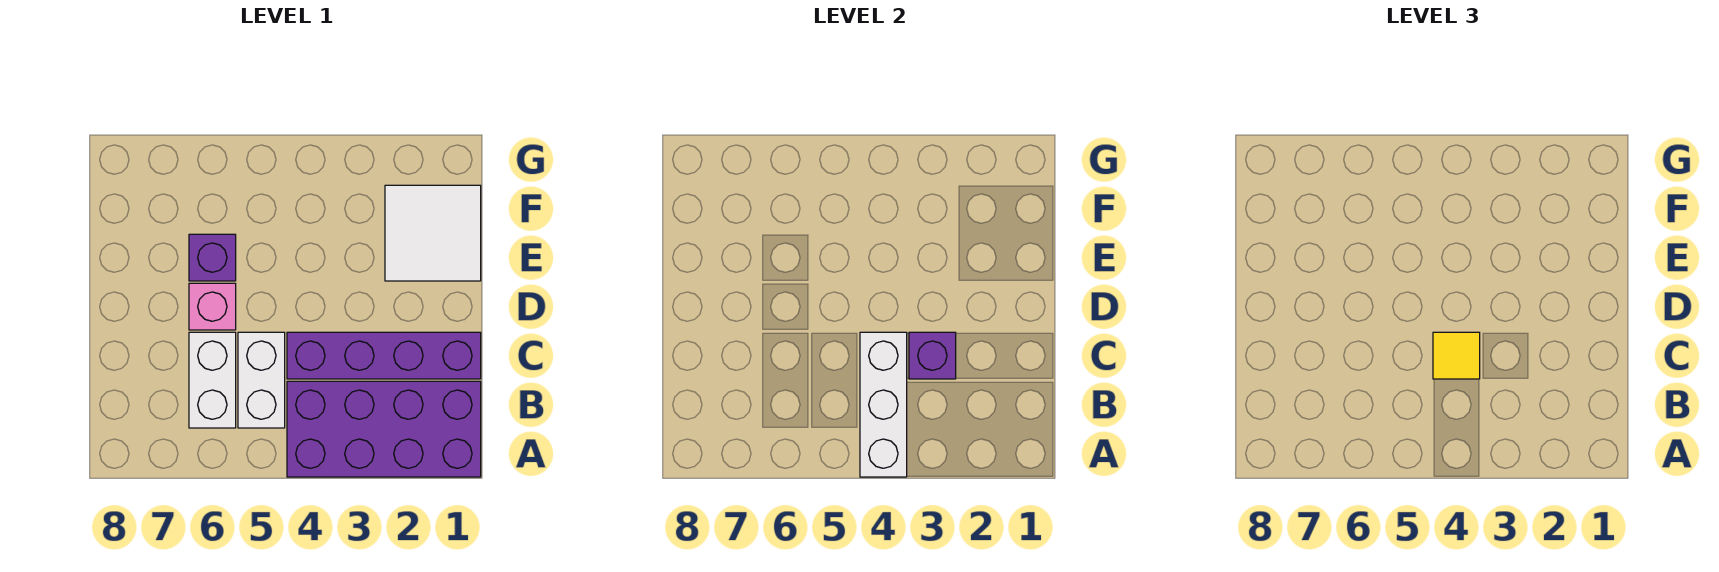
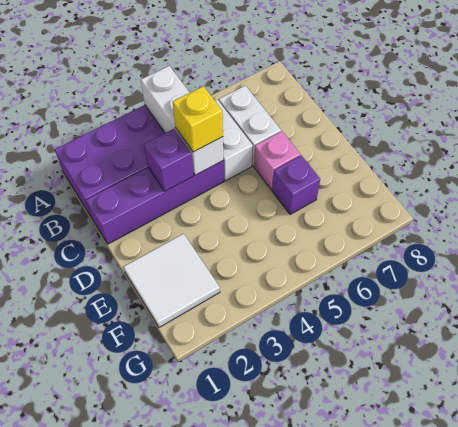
yellow tile C4 level 3 -> yellow brick C4 level 3

